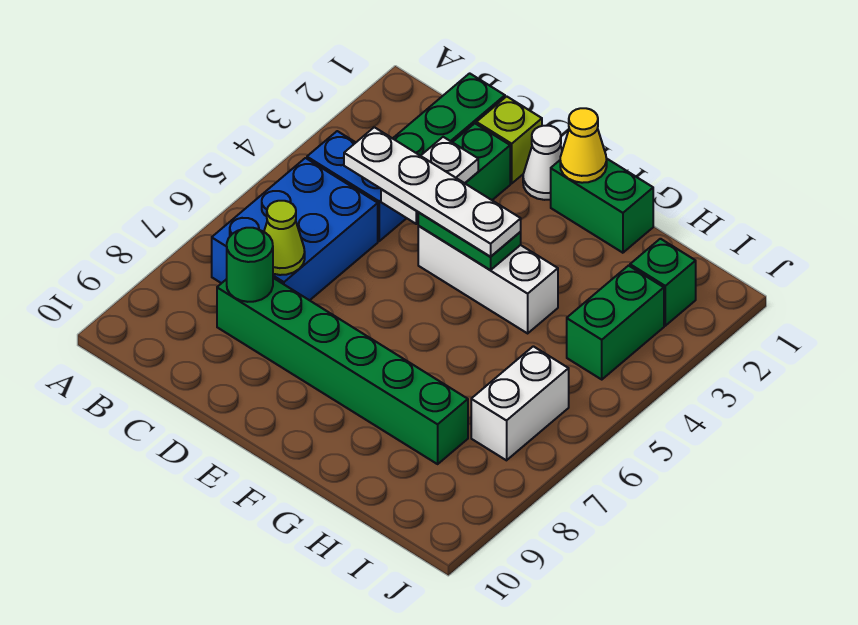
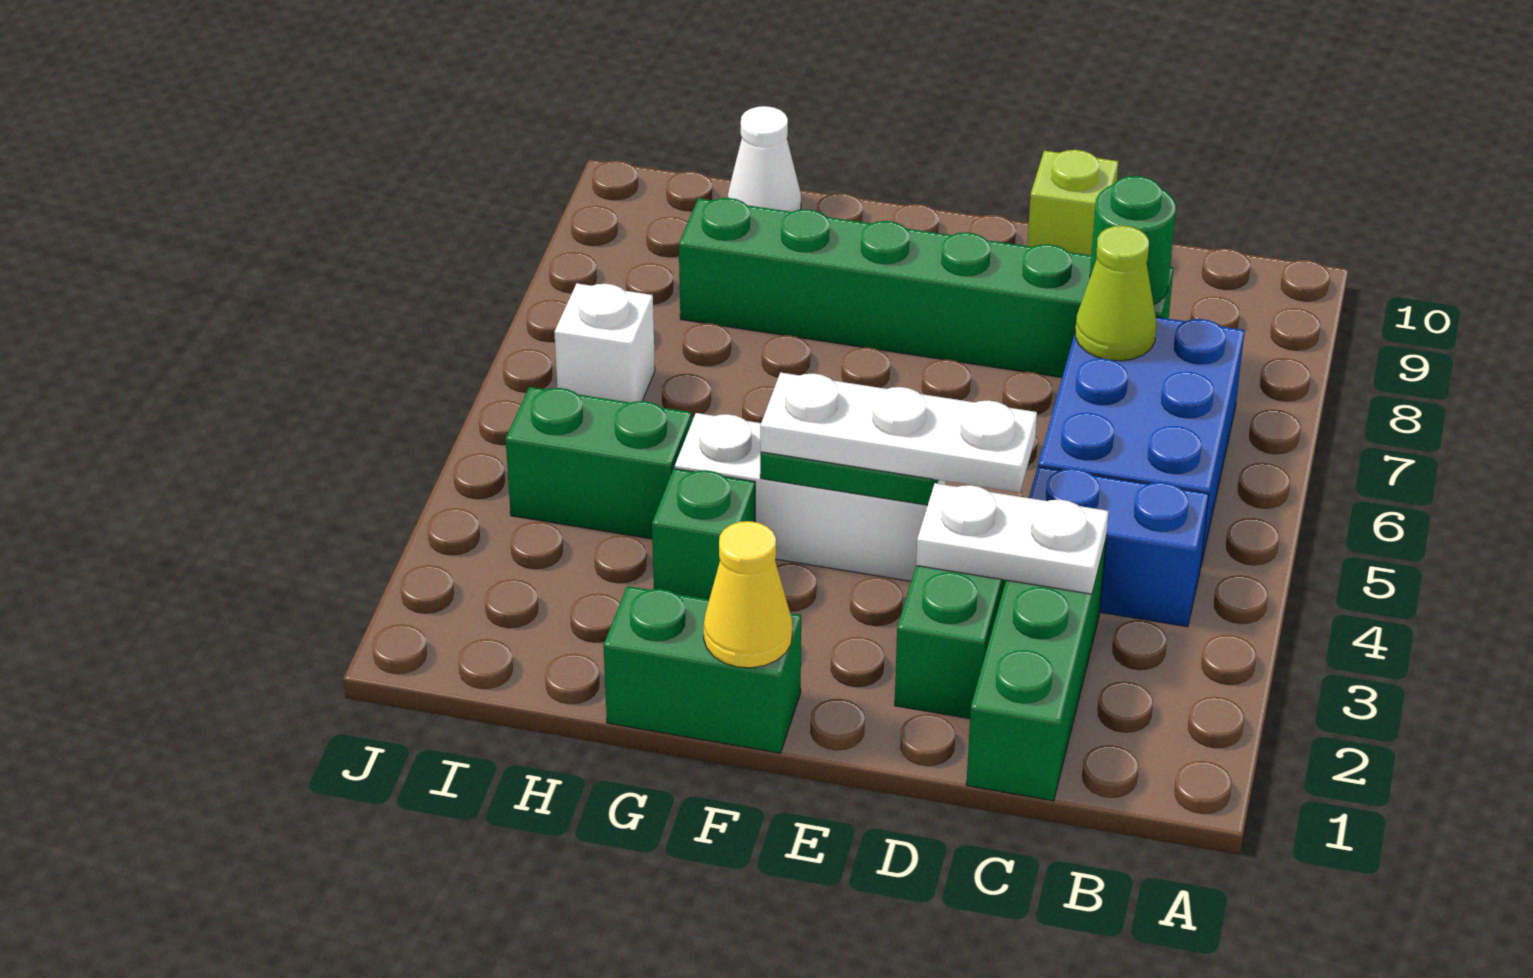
white plate C4:F4 level 3 -> white plate D4:F4 level 3
lime brick D1 level 1 -> lime brick D10 level 1
white plate D3:D4 level 2 -> white plate C3:D3 level 2
white cone E1 level 1 -> white cone H10 level 1
green brick I2 level 1 -> green brick G3 level 1
green brick I3:I4 level 1 -> green brick H4:I4 level 1
white brick I6:I7 level 1 -> white brick I6 level 1

